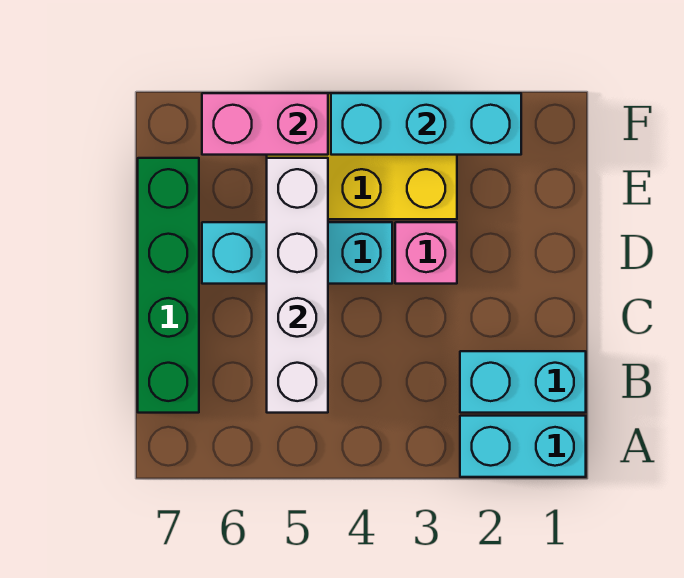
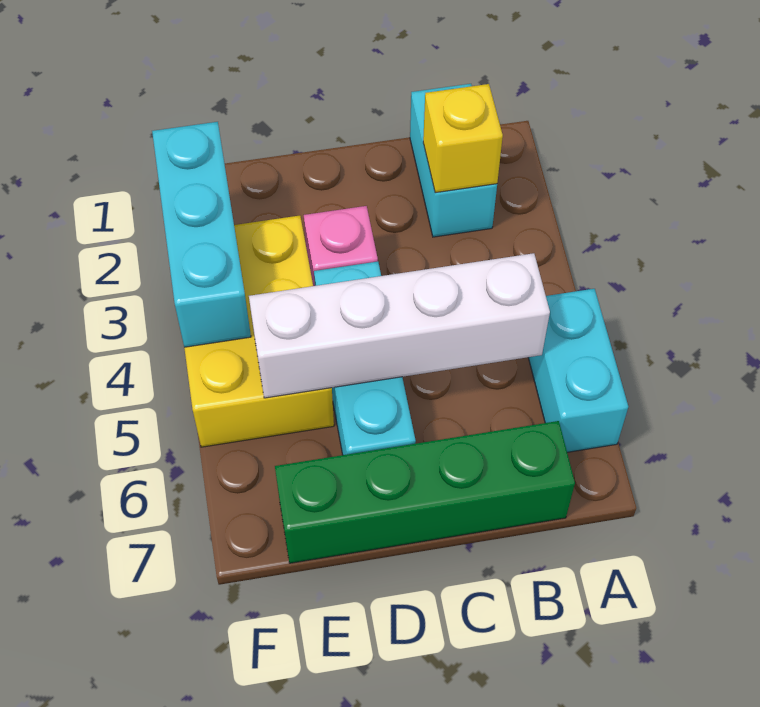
cyan brick A1:A2 level 1 -> cyan brick A5:A6 level 1
none -> yellow brick B2 level 2
pink brick F5:F6 level 2 -> none

